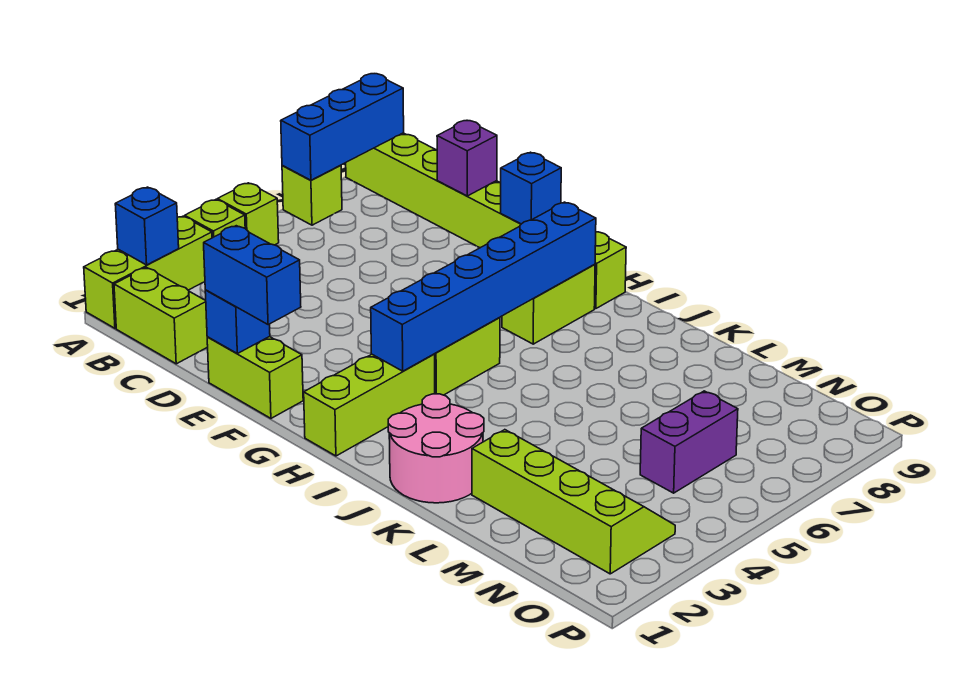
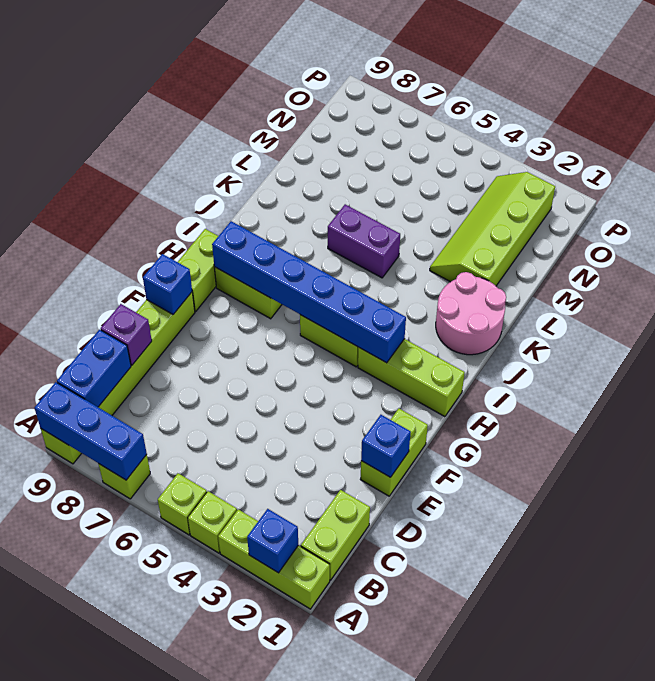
blue brick E1:F1 level 3 -> blue brick B9:C9 level 2
purple brick N5:N6 level 1 -> purple brick K5:K6 level 1

